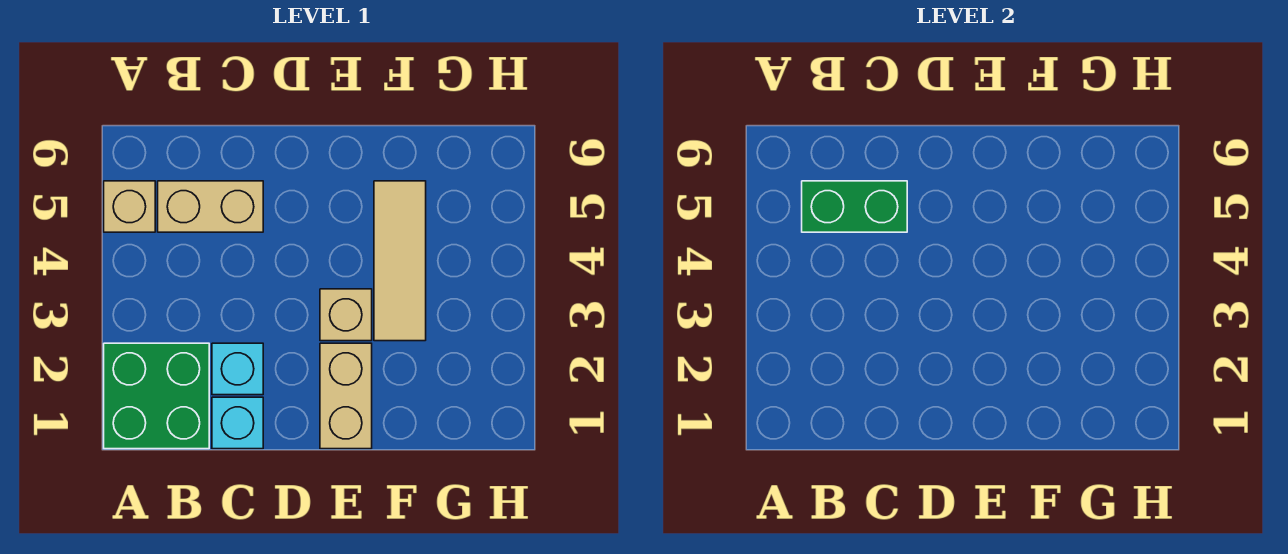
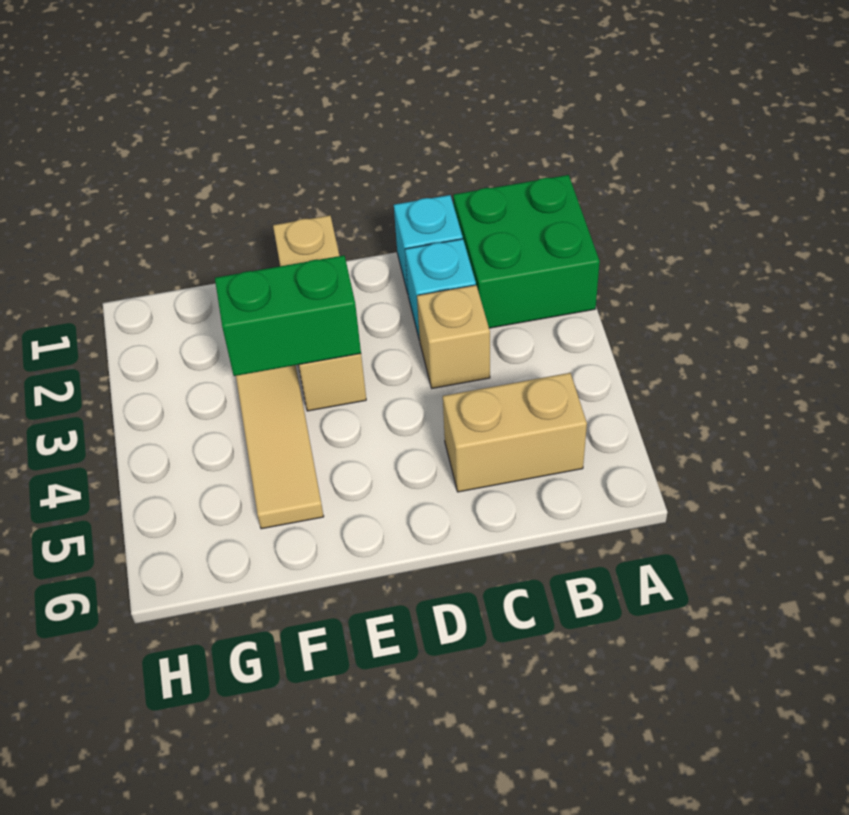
tan brick A5 level 1 -> tan brick C3 level 1
green brick B5:C5 level 2 -> green brick E3:F3 level 2

